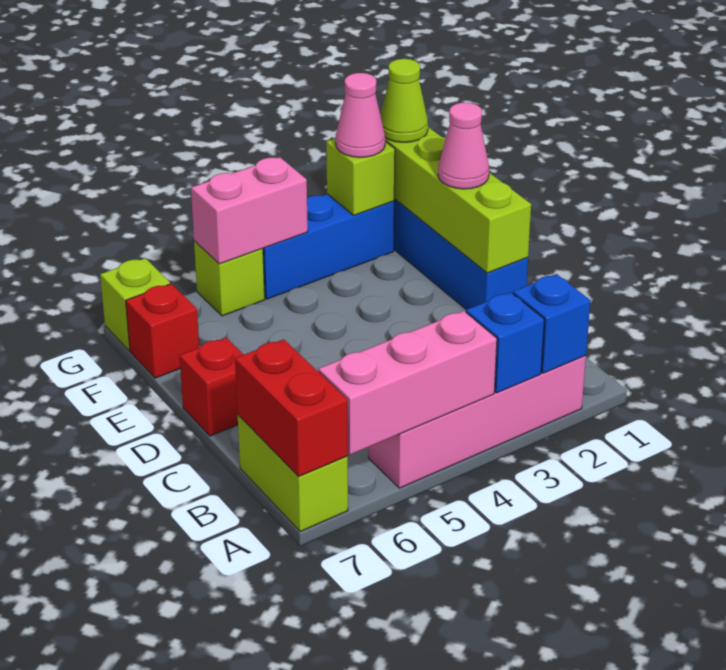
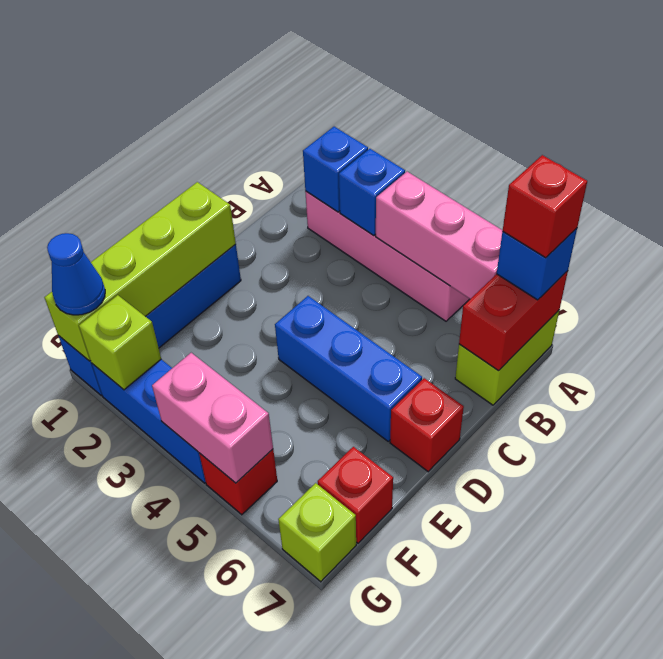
none -> blue brick A7 level 3
none -> red brick A7 level 4
none -> blue brick D4:D6 level 1
pink cone E1 level 3 -> none
lime cone G1 level 3 -> blue cone G1 level 3
pink cone G2 level 3 -> none
lime brick G5 level 1 -> red brick G5 level 1

